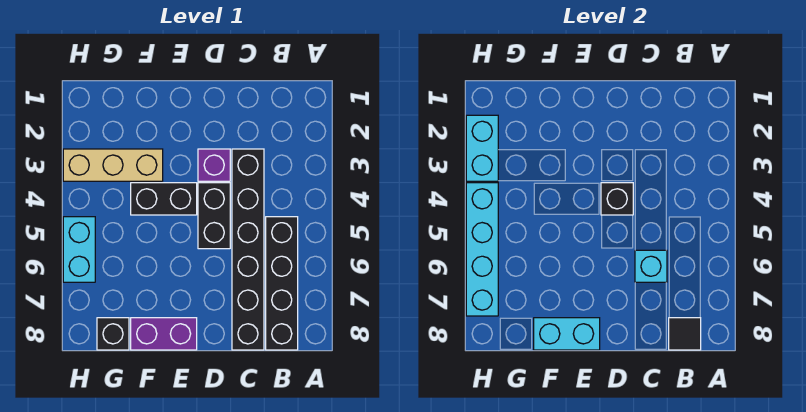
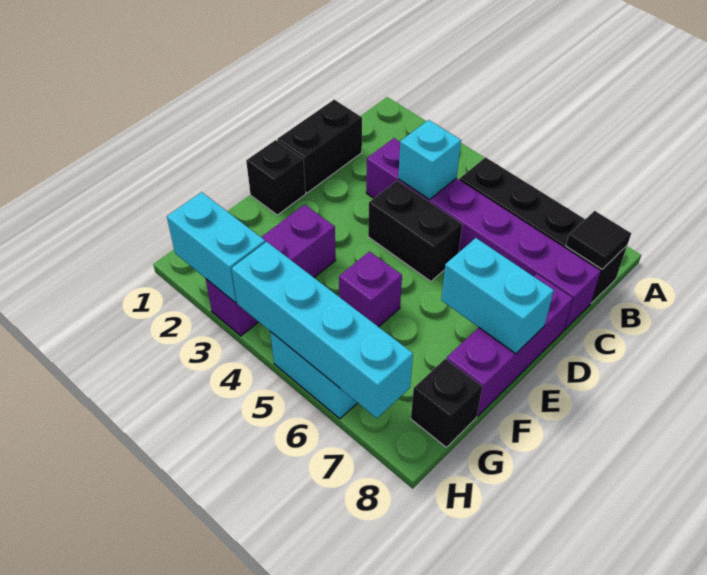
black brick C3:C8 level 1 -> purple brick C3:C8 level 1
cyan brick C6 level 2 -> cyan brick C4 level 2
purple brick D3 level 1 -> purple brick F5 level 1
black brick D4 level 2 -> black brick E1 level 1
black brick E4:F4 level 1 -> black brick C1:D1 level 1
purple brick E8:F8 level 1 -> purple brick D8:F8 level 1
cyan brick E8:F8 level 2 -> cyan brick E7:E8 level 2
tan brick F3:H3 level 1 -> purple brick F3:H3 level 1

